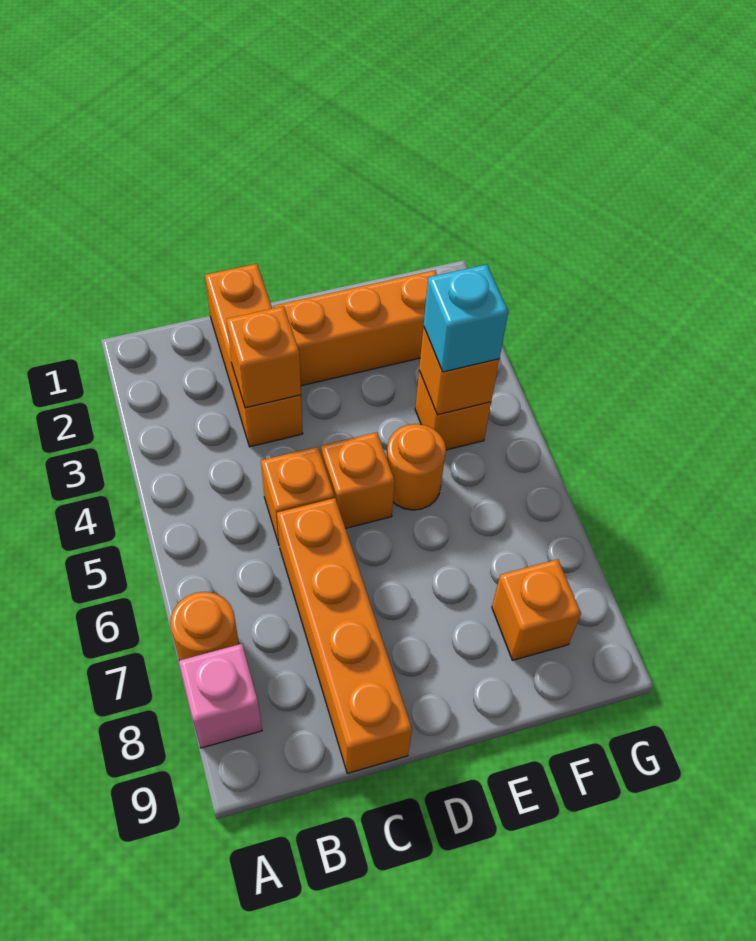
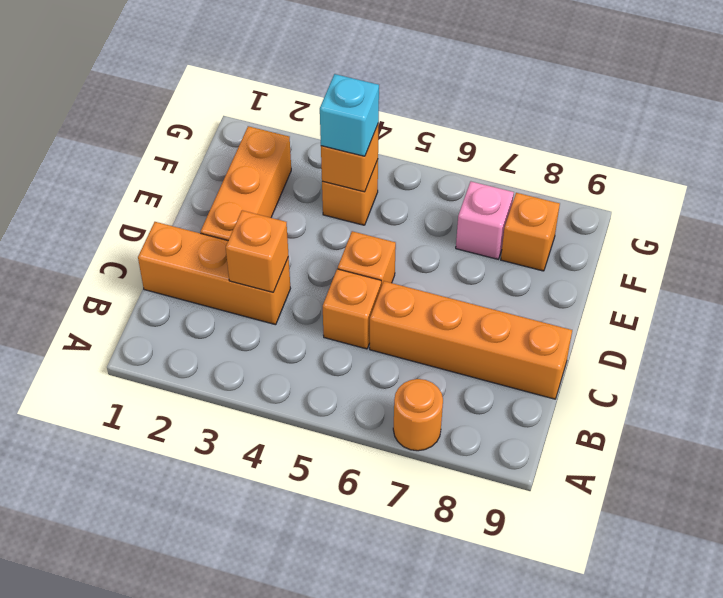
pink brick A8 level 1 -> pink brick F7 level 1
orange round brick E5 level 1 -> none

